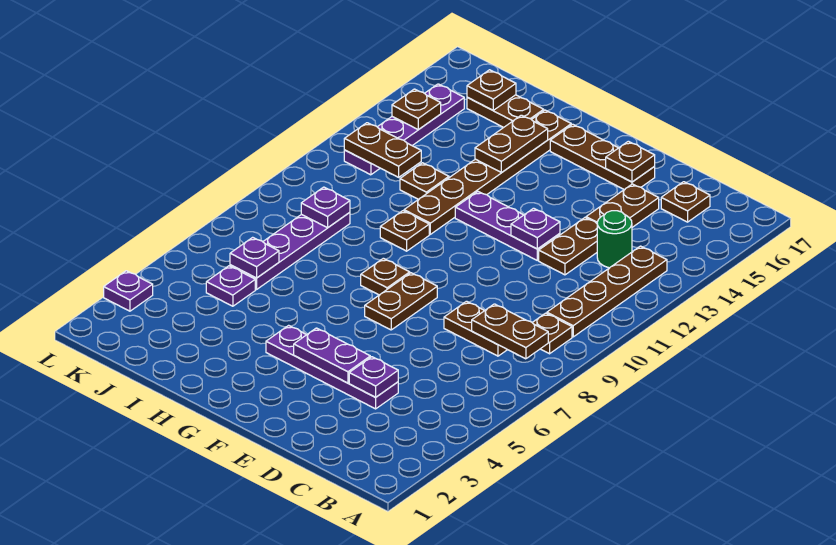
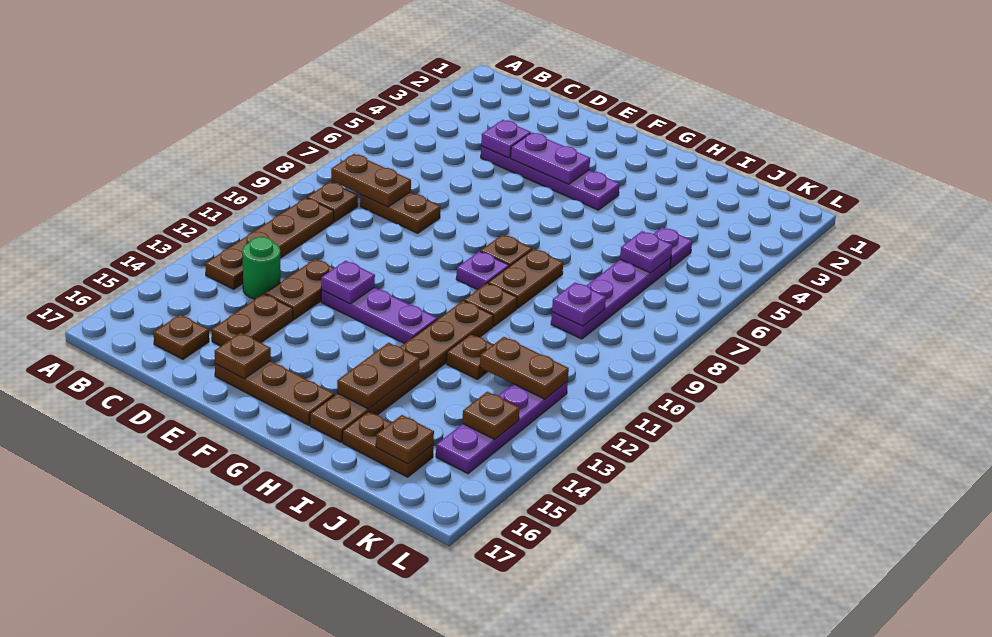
brown plate F7:F8 level 1 -> brown plate H8:H9 level 1
purple plate L3 level 1 -> purple plate G9 level 1

